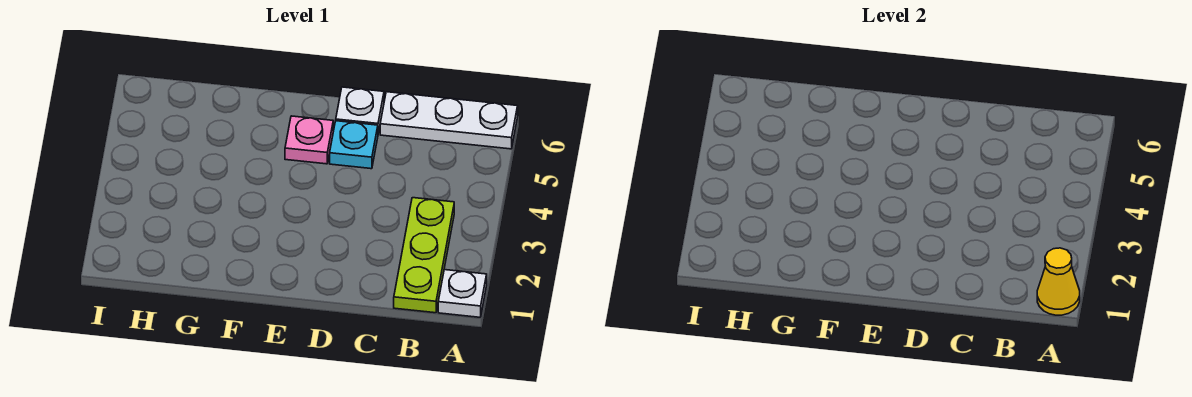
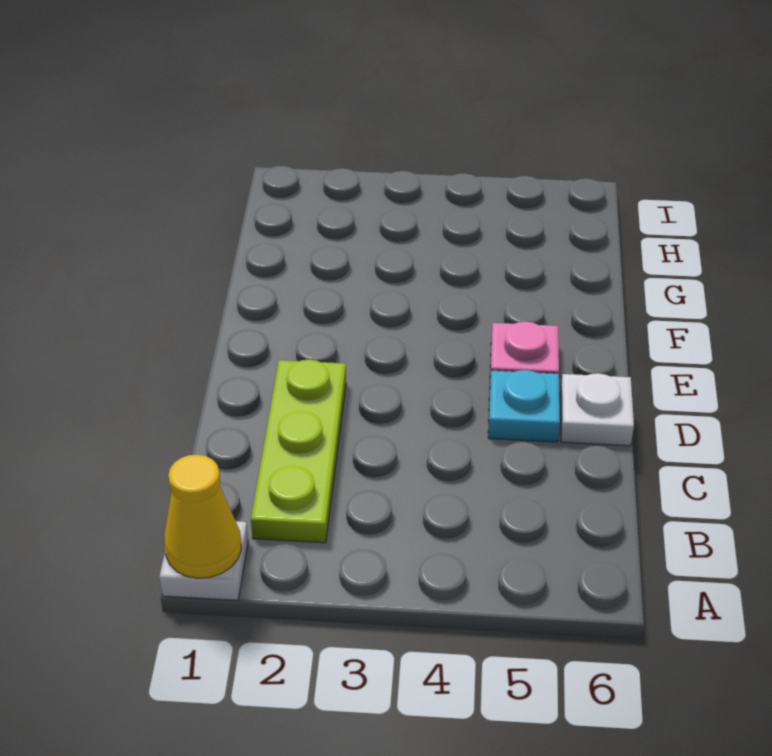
white plate A6:C6 level 1 -> none
lime plate B1:B3 level 1 -> lime plate B2:D2 level 1

